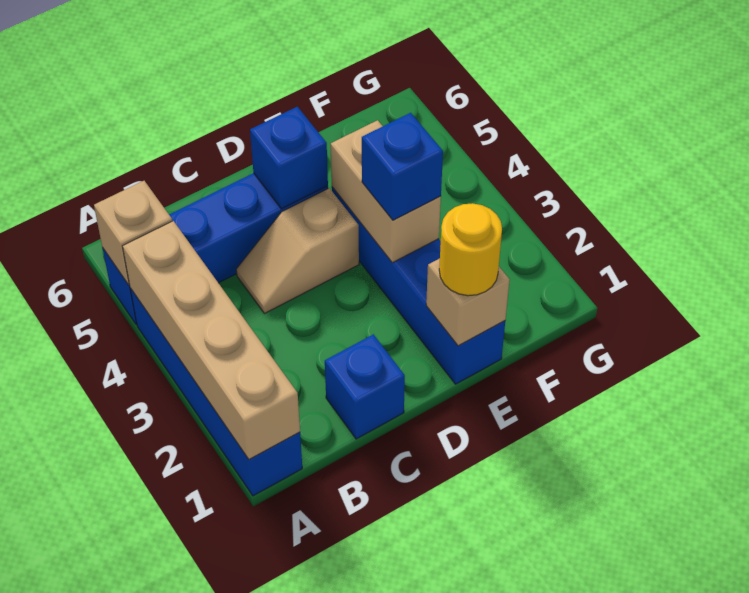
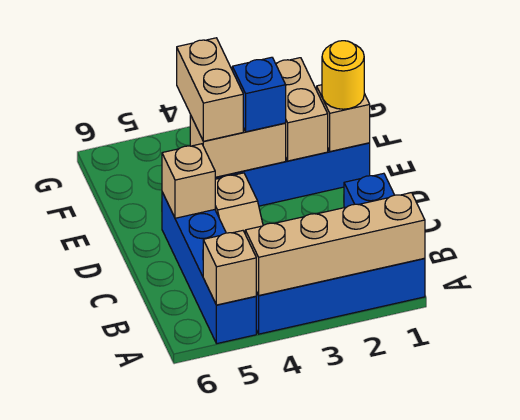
blue brick D5 level 2 -> tan brick D5 level 2
none -> tan brick E2:F2 level 2
none -> tan brick E4:F4 level 3

